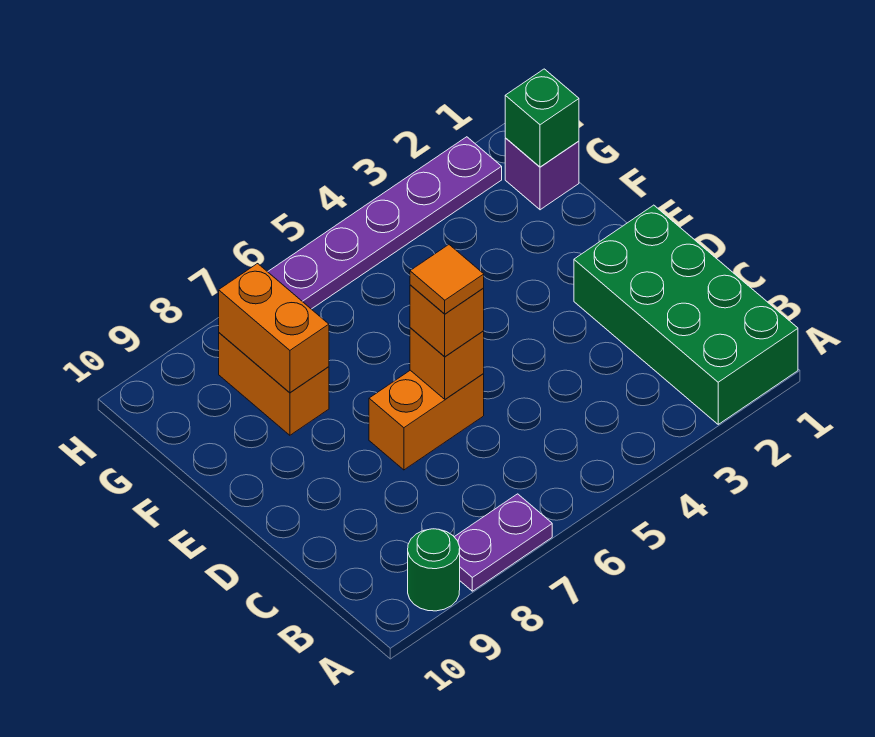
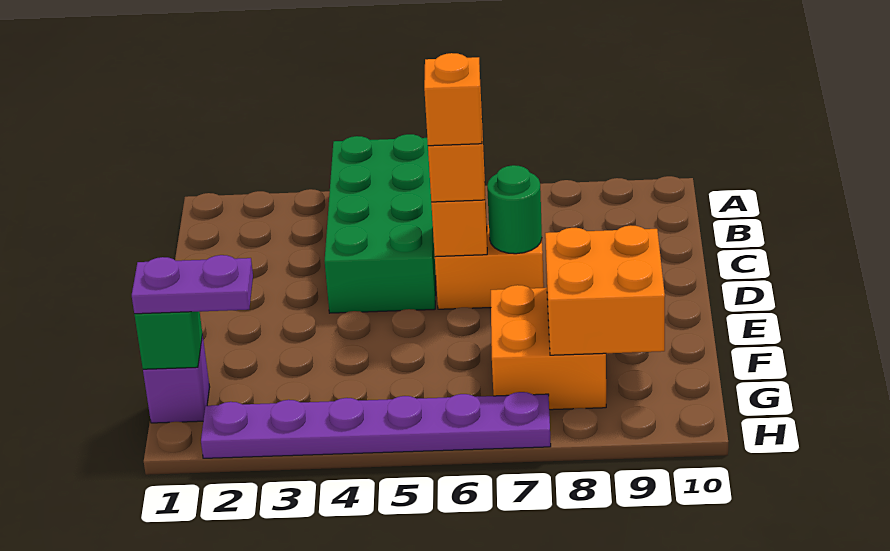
green brick A1:D2 level 1 -> green brick A4:D5 level 1
purple plate A7:A8 level 1 -> purple plate G1:G2 level 3
green round brick A9 level 1 -> green round brick D7 level 2
orange tile D6 level 4 -> orange brick D6 level 4
orange brick F8:G8 level 1 -> orange brick F7:G8 level 1
orange brick F8:G8 level 2 -> orange brick F8:G9 level 2

